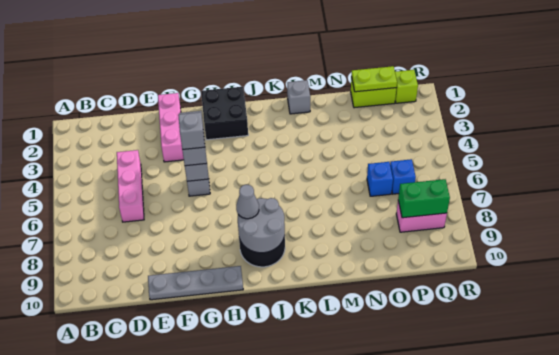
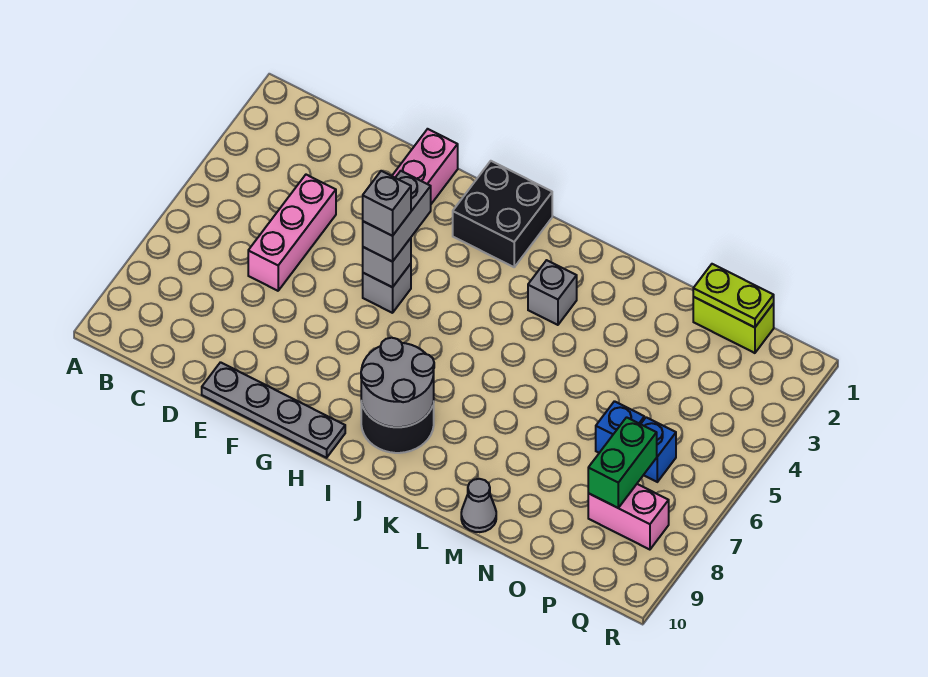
grey cone I8 level 3 -> grey cone M10 level 1
grey brick L1 level 1 -> grey brick K3 level 1
green brick P8:Q8 level 2 -> green brick P7:P8 level 2
lime brick Q1 level 1 -> none

